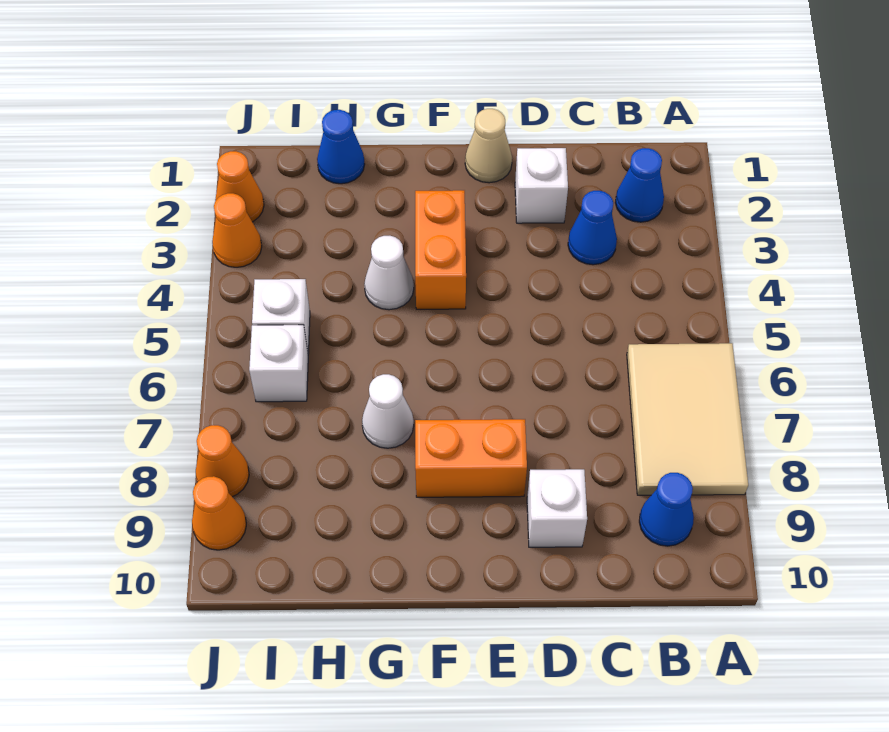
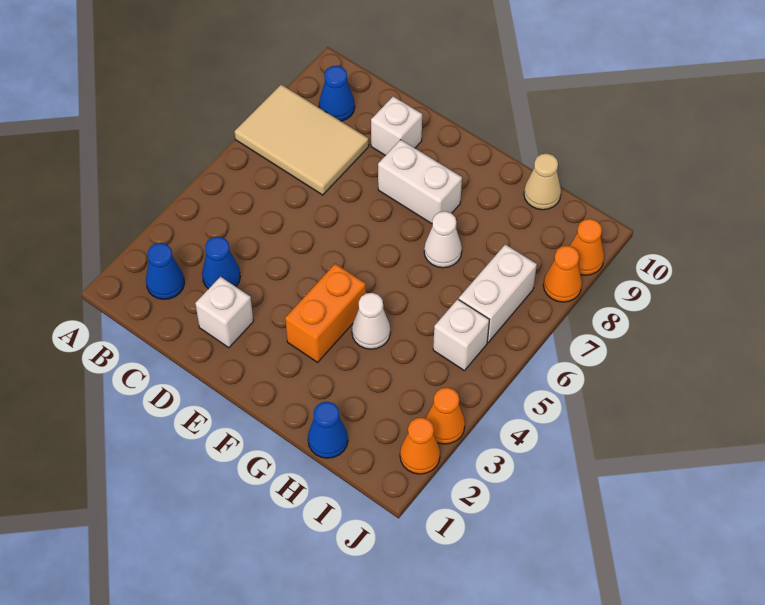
tan tile A6:B8 level 1 -> tan tile A7:C8 level 1
tan cone E1 level 1 -> tan cone H10 level 1
orange brick E8:F8 level 1 -> white brick E8:F8 level 1
white brick I6 level 1 -> white brick I6:I7 level 1

